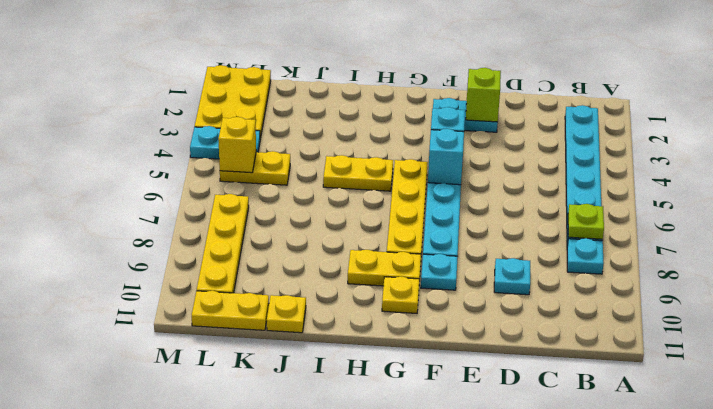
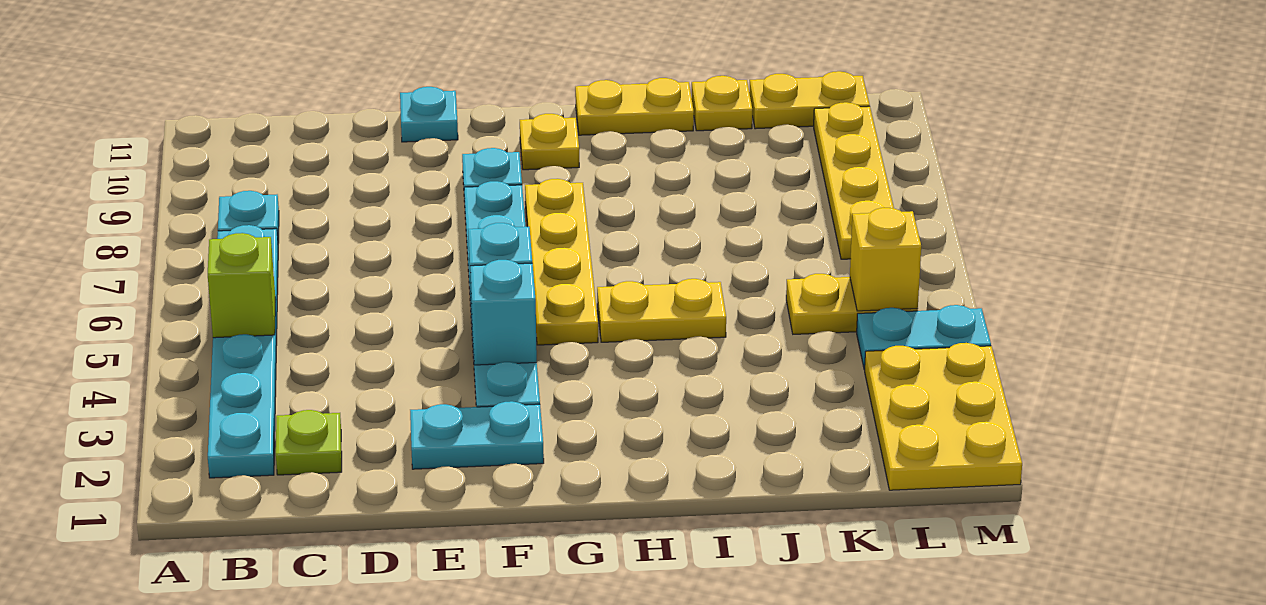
lime plate B7 level 2 -> lime plate C2 level 1
cyan plate D9 level 1 -> cyan plate E11 level 1
lime brick E2 level 2 -> lime brick B5 level 2
yellow plate G9:H9 level 1 -> yellow plate H11:I11 level 1

